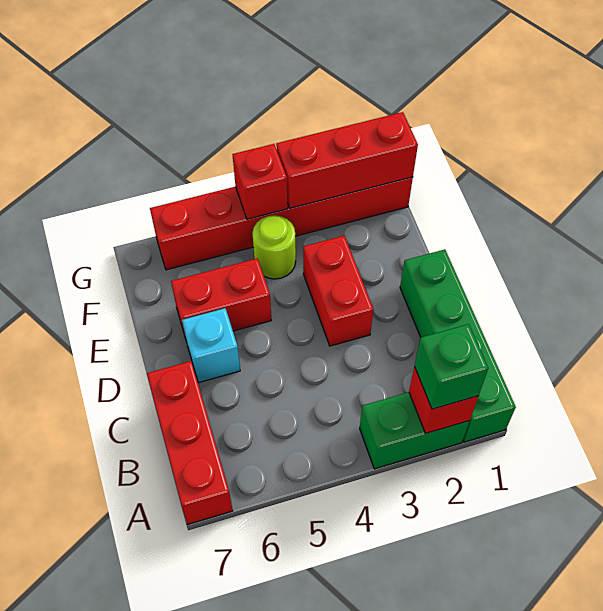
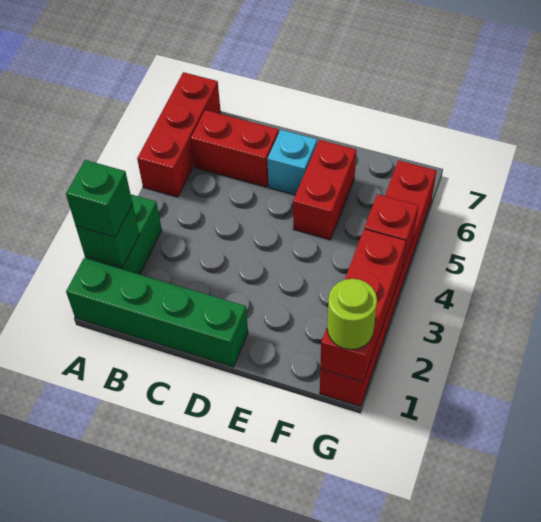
red brick A2 level 2 -> green brick A2 level 2
red brick A7:C7 level 1 -> red brick A5:A7 level 1
red brick D3:E3 level 1 -> red brick B6:C6 level 1
lime round brick F4 level 1 -> lime round brick G1 level 3

